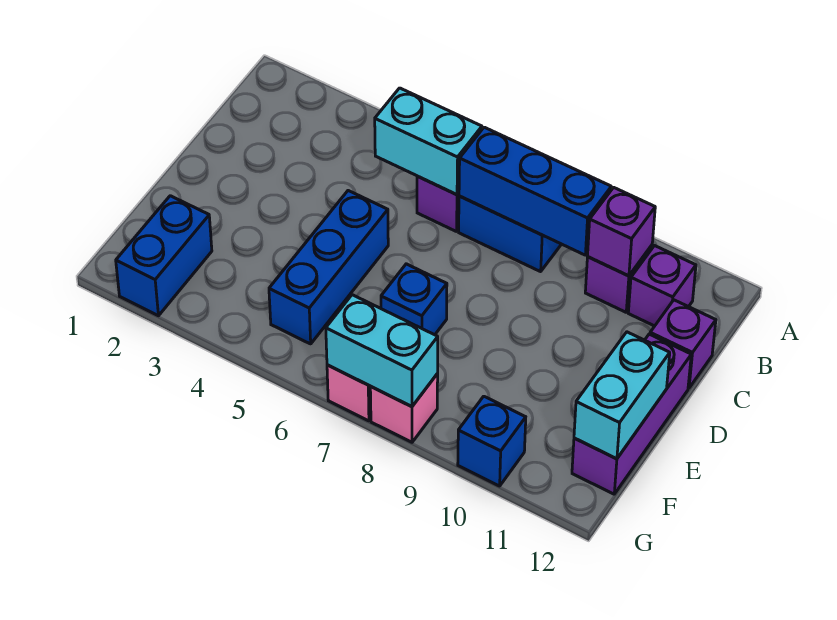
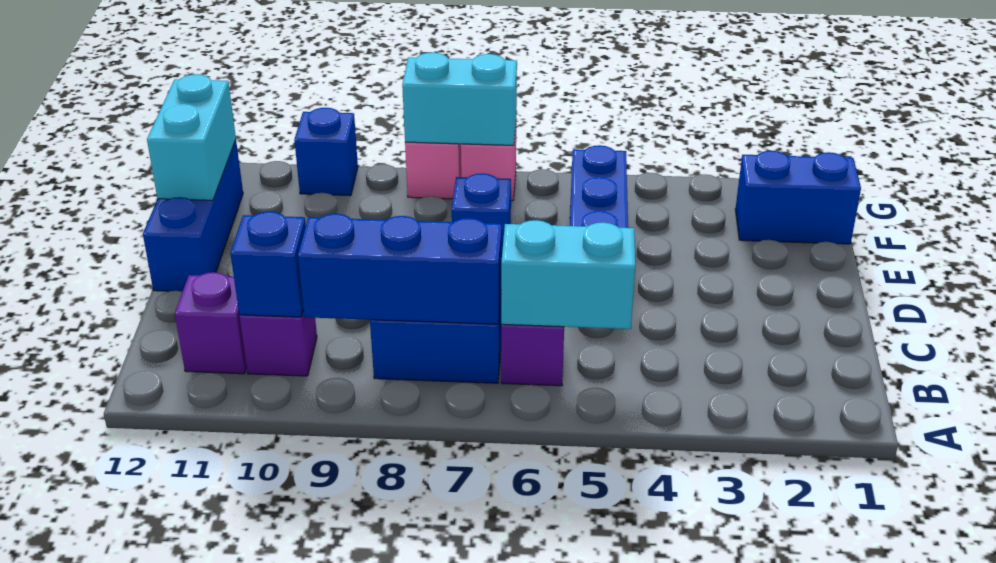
purple brick B10 level 2 -> blue brick B10 level 2
purple brick C12 level 1 -> none
purple brick D12:F12 level 1 -> blue brick D12:F12 level 1
blue brick F2:G2 level 1 -> blue brick F1:F2 level 1

